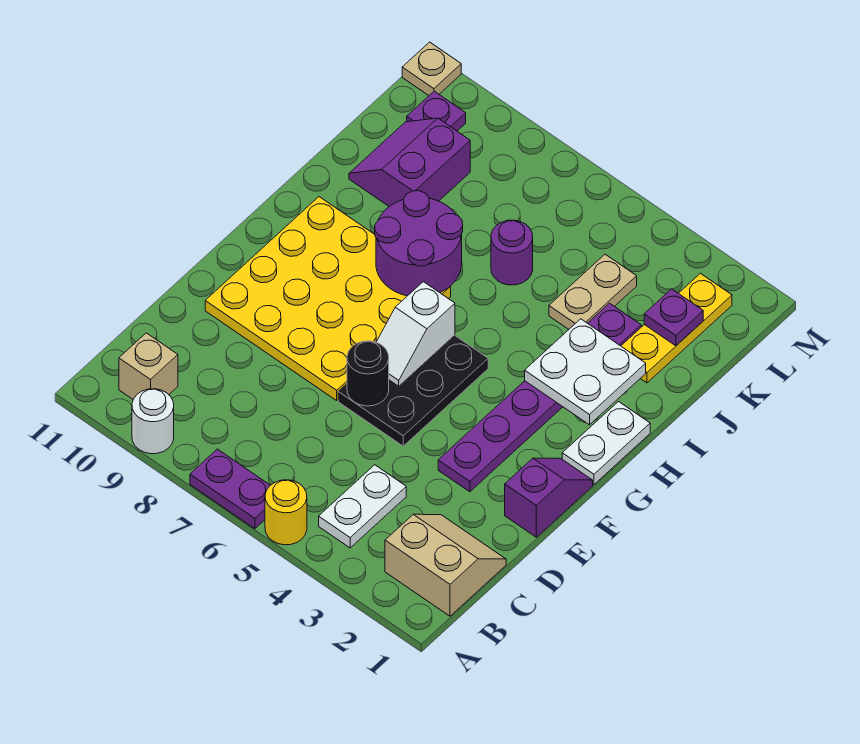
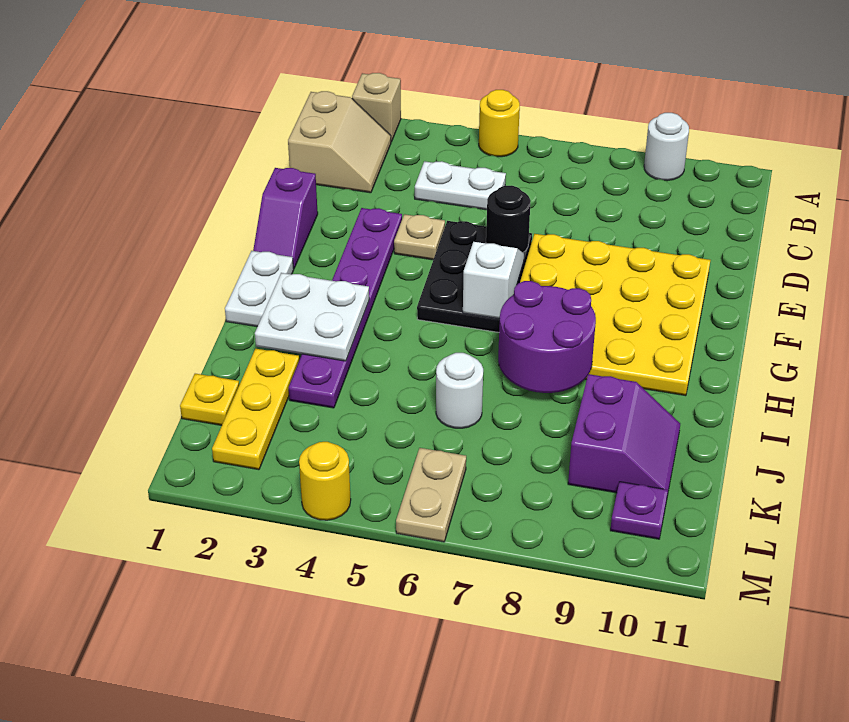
purple plate A6:A7 level 1 -> none
tan slope B1:C2 level 1 top B -> tan slope B1:C2 level 1 top 1
white plate B4:C4 level 1 -> white plate C4:C5 level 1
tan brick B10 level 1 -> tan brick A2 level 1
tan plate J4:K4 level 1 -> tan plate L6:M6 level 1
purple round brick J6 level 1 -> white round brick J6 level 1
none -> yellow plate K1 level 1
purple plate K2 level 2 -> none
none -> yellow round brick M4 level 1
tan plate M11 level 1 -> tan plate E4 level 1

